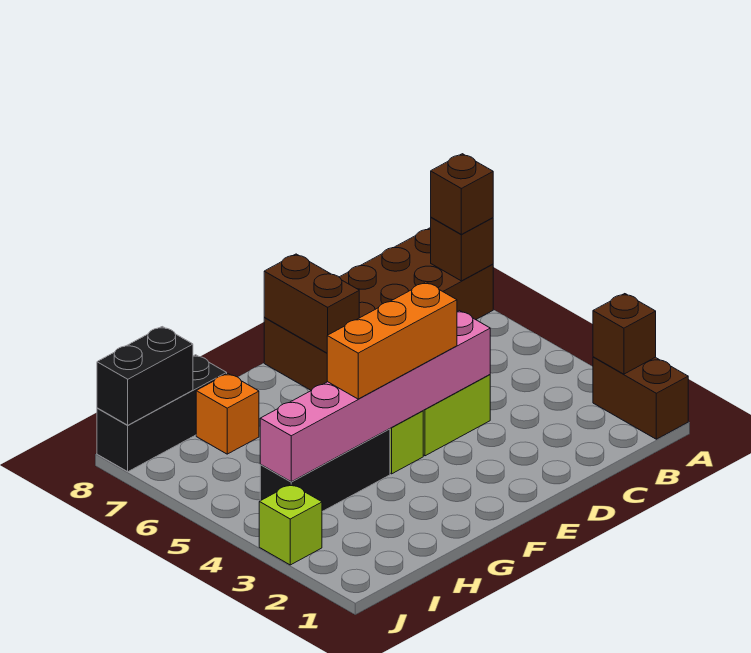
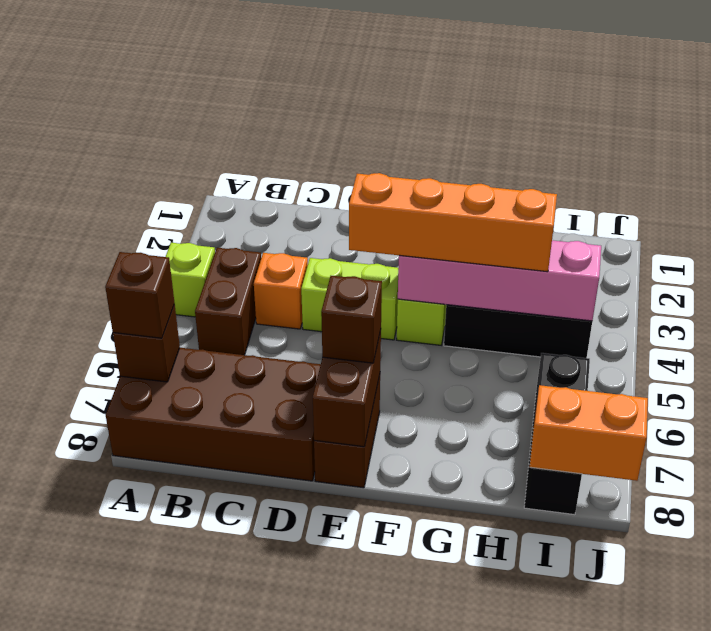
brown brick A1:A2 level 1 -> brown brick B4:B5 level 1
brown brick A2 level 2 -> brown brick E7 level 3
pink brick D4:I4 level 2 -> pink brick F4:I4 level 2
orange brick E4:G4 level 3 -> orange brick E4:H4 level 3
orange brick H7 level 1 -> orange brick C4 level 1
black brick H8:J8 level 1 -> black brick I6:I8 level 1
black brick I8:J8 level 2 -> orange brick I8:J8 level 2
lime brick J3 level 1 -> lime brick A4 level 1

